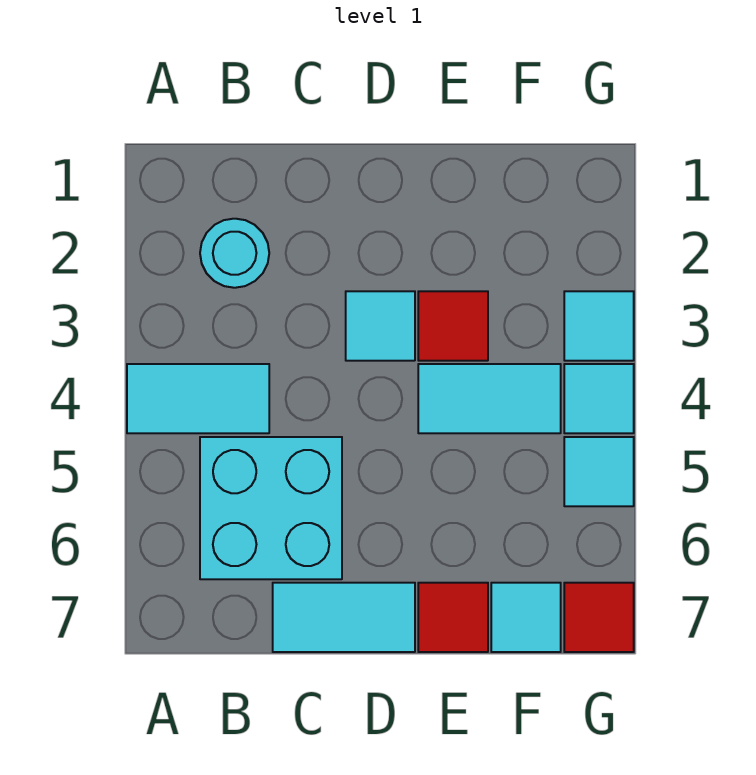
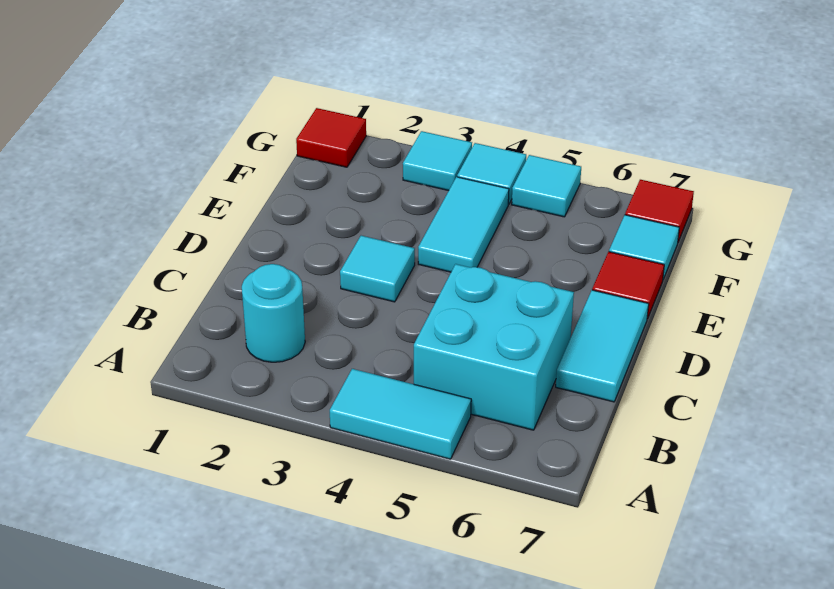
cyan tile A4:B4 level 1 -> cyan tile A4:A5 level 1
red tile E3 level 1 -> red tile G1 level 1

